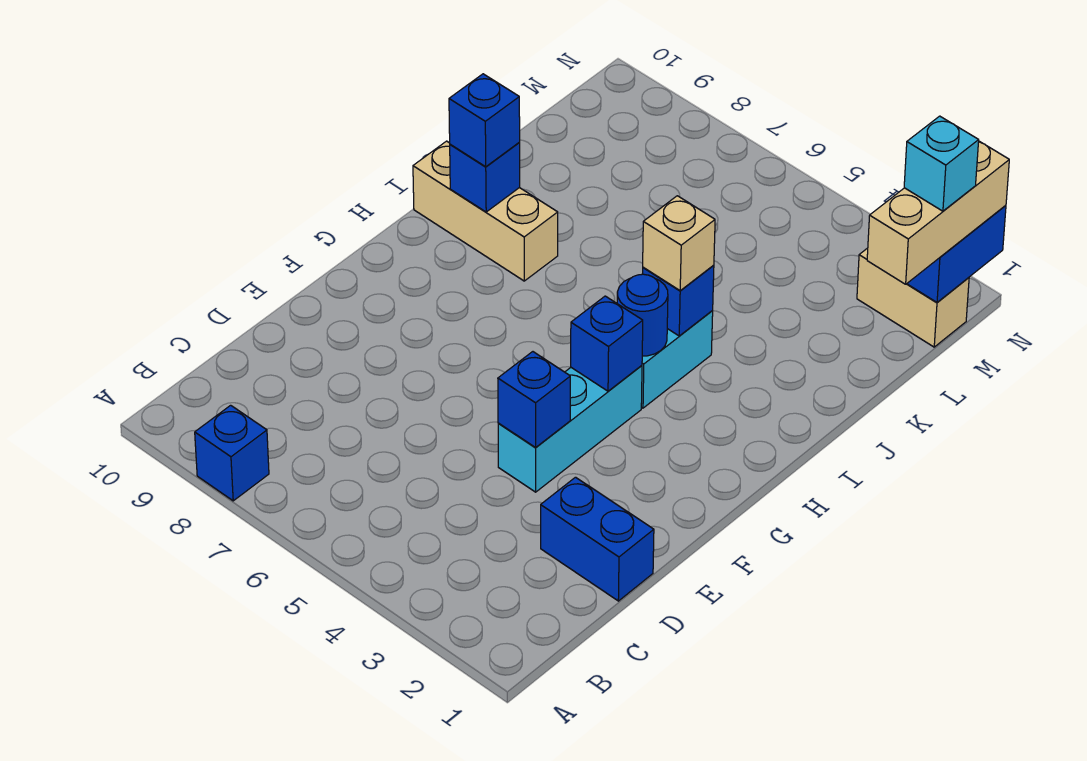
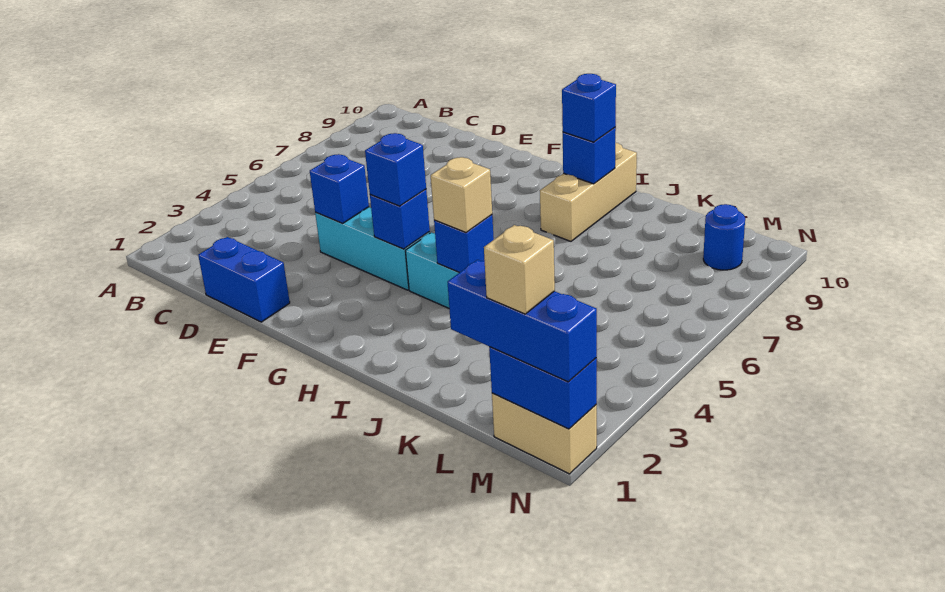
blue brick A8 level 1 -> blue brick G4 level 3
blue brick D1:D2 level 1 -> blue brick D1:E1 level 1
blue round brick H4 level 2 -> blue round brick M9 level 1
tan brick L1:N1 level 3 -> blue brick L1:N1 level 3
tan brick M1:M2 level 1 -> tan brick M1:N1 level 1
cyan brick M1 level 4 -> tan brick M1 level 4

